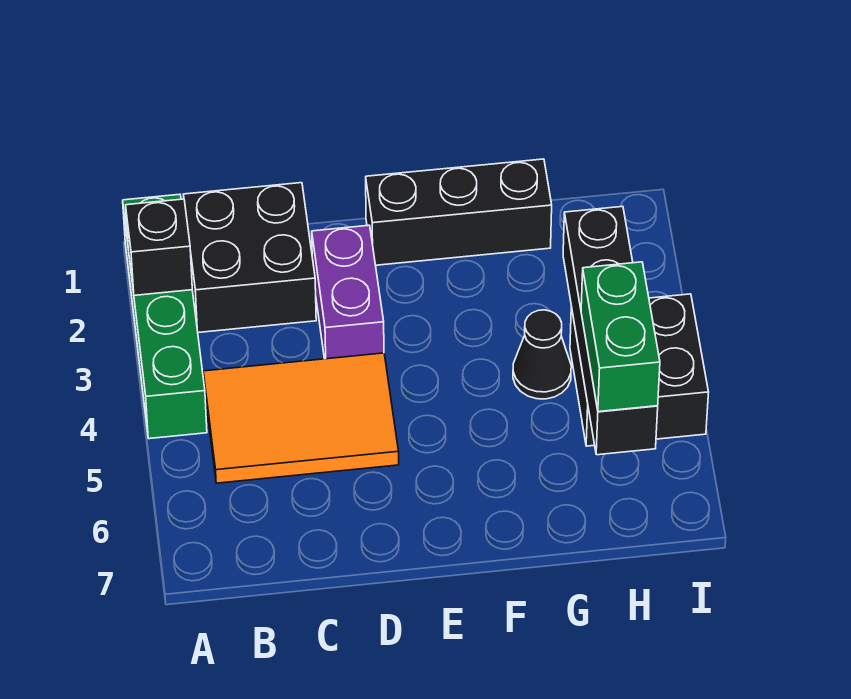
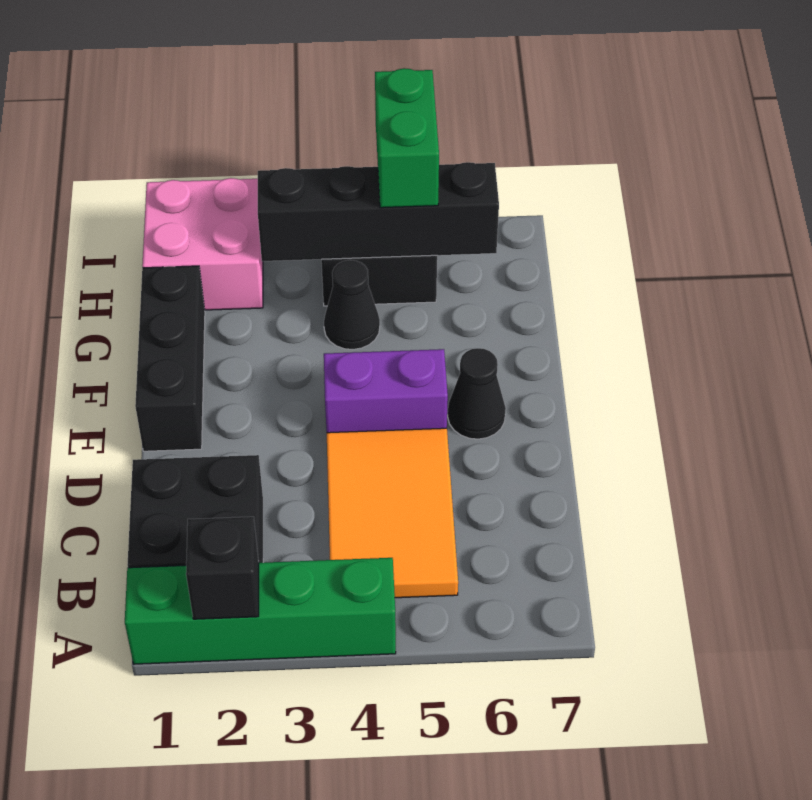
purple brick D2:D3 level 1 -> purple brick E4:E5 level 1
none -> black cone E6 level 1
none -> pink brick H1:I2 level 1
green brick H5:H6 level 3 -> green brick H5:I5 level 3

